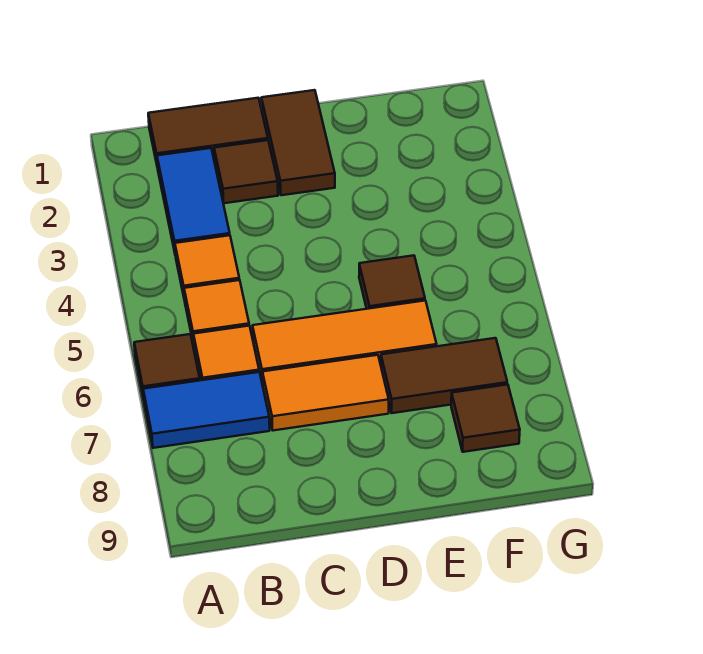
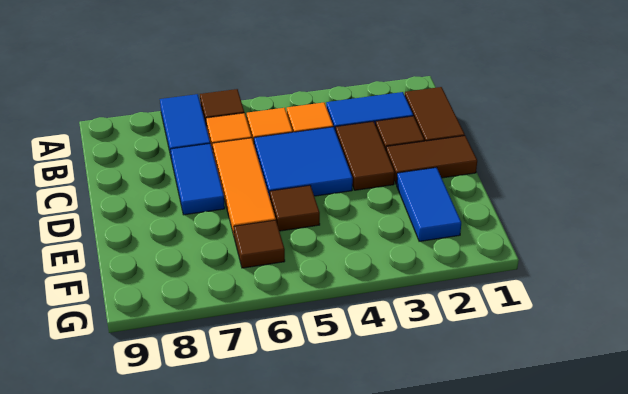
none -> blue tile C4:D5 level 1
orange tile C7:D7 level 1 -> blue tile C7:D7 level 1
none -> blue tile E2:F2 level 1
brown tile E7:F7 level 1 -> brown tile C3:D3 level 1
brown tile F8 level 1 -> brown tile F6 level 1

